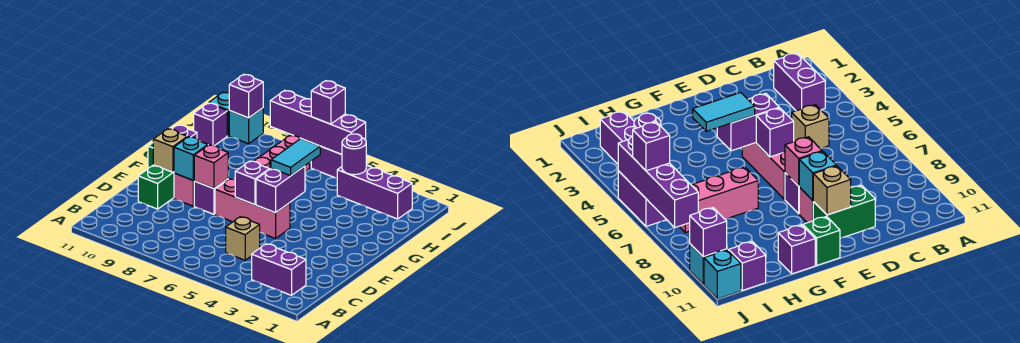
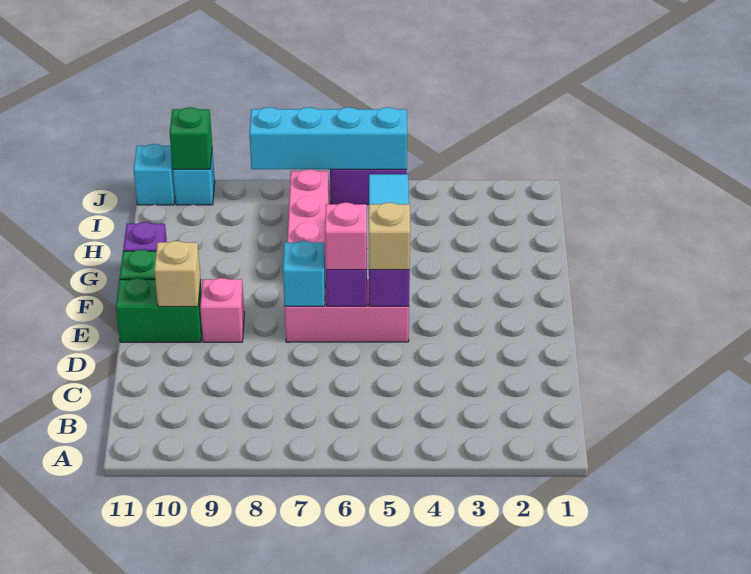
purple brick B2:B3 level 1 -> none
tan brick C5 level 1 -> tan brick E5 level 3
green brick D10:E10 level 1 -> green brick E10:E11 level 1
purple brick E8 level 1 -> none
pink brick E8 level 2 -> pink brick E6 level 3
cyan brick E9 level 2 -> cyan brick E7 level 2
purple brick I2:I4 level 1 -> none
purple round brick I4 level 2 -> none
purple brick I11 level 1 -> none
purple brick J5:J8 level 2 -> cyan brick J5:J8 level 2
purple brick J6 level 3 -> none
purple brick J10 level 2 -> green brick J10 level 2

